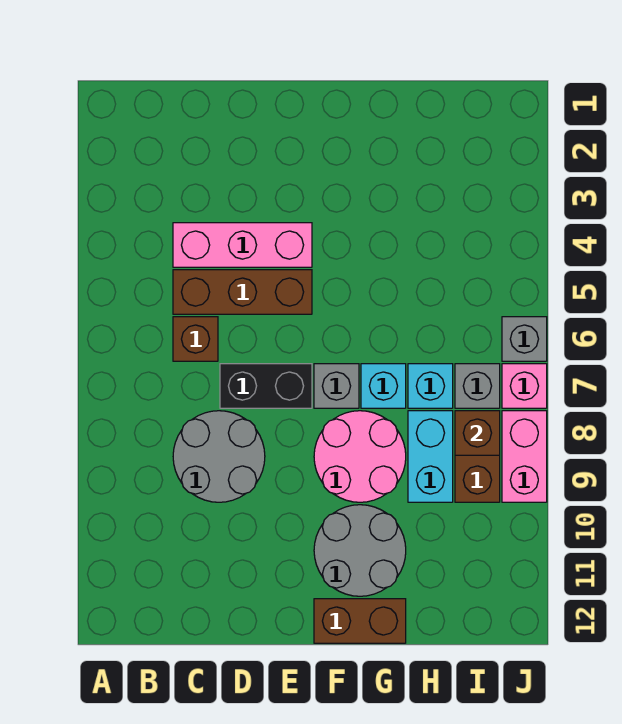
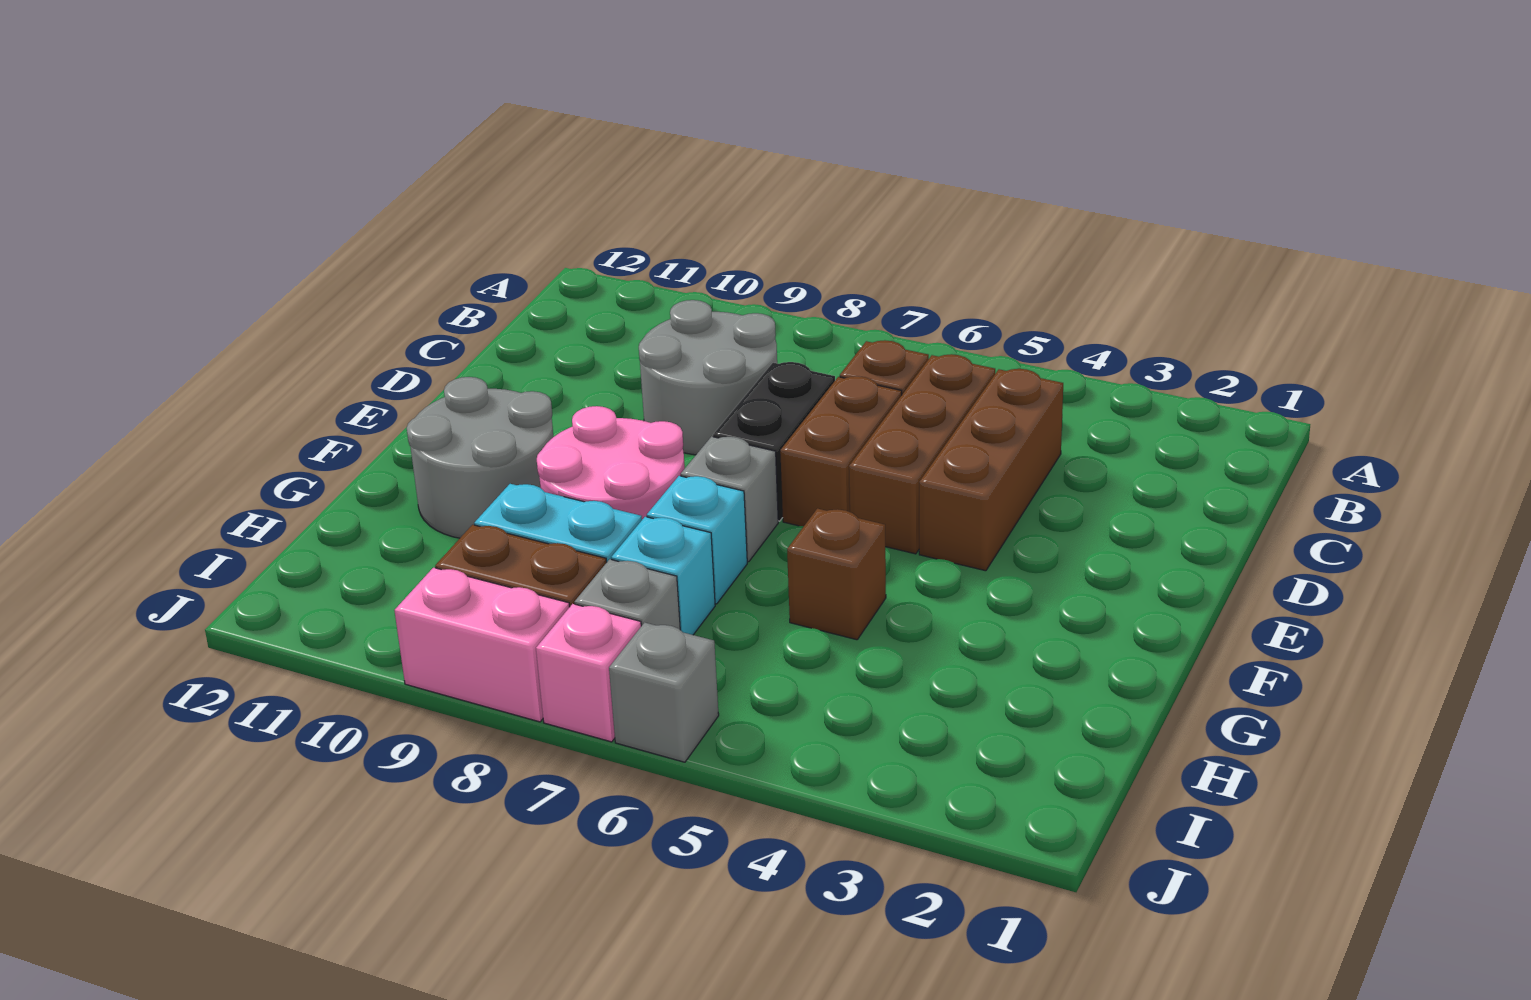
pink brick C4:E4 level 1 -> brown brick C4:E4 level 1
brown brick F12:G12 level 1 -> brown brick D6:E6 level 1
brown brick I8 level 2 -> brown brick G5 level 1

